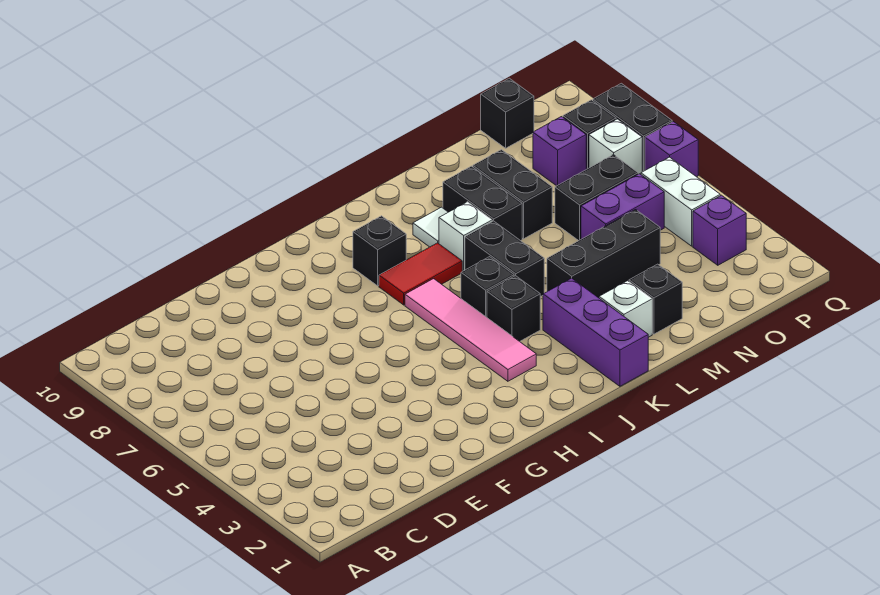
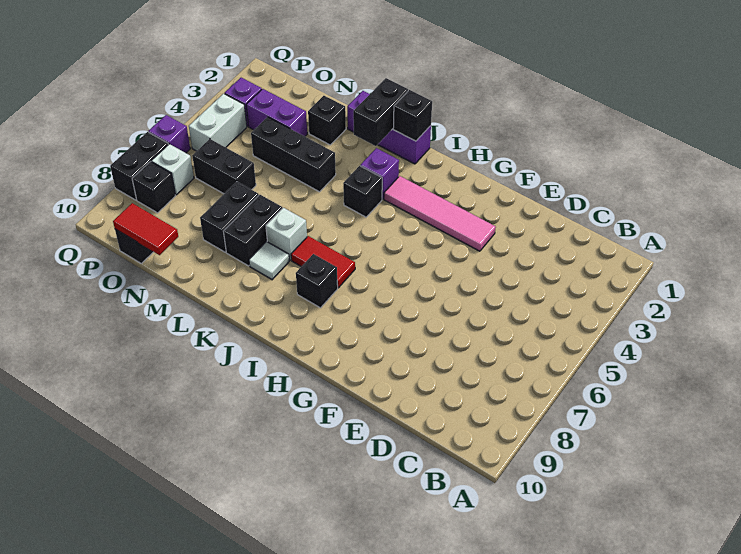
pink tile I3:I6 level 1 -> pink tile F3:I3 level 1
black brick J5 level 1 -> black brick J1 level 2
purple brick K1:K3 level 1 -> purple brick J1:L1 level 1
black brick K5:K6 level 1 -> black brick K1:K2 level 2
white brick L2 level 1 -> none
purple brick N5:O5 level 1 -> purple brick N3:O3 level 1
none -> red tile N10:O10 level 2
purple brick O8 level 1 -> purple brick J3 level 1

